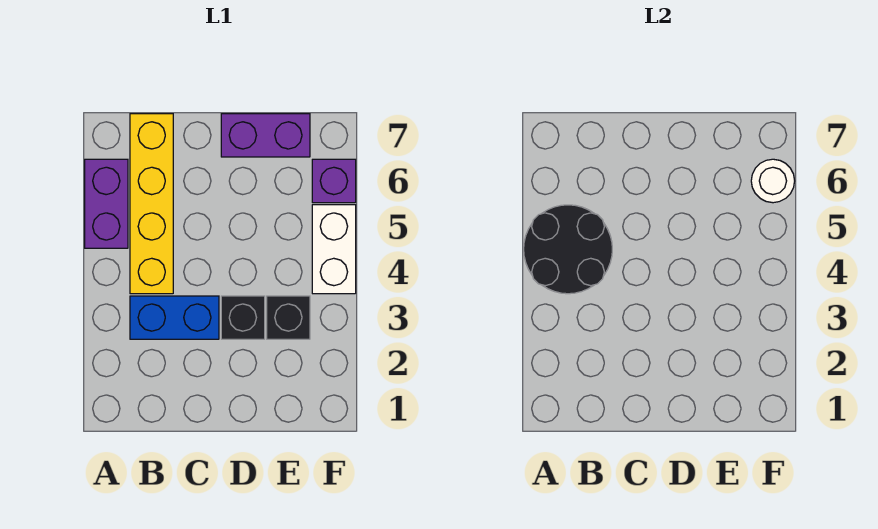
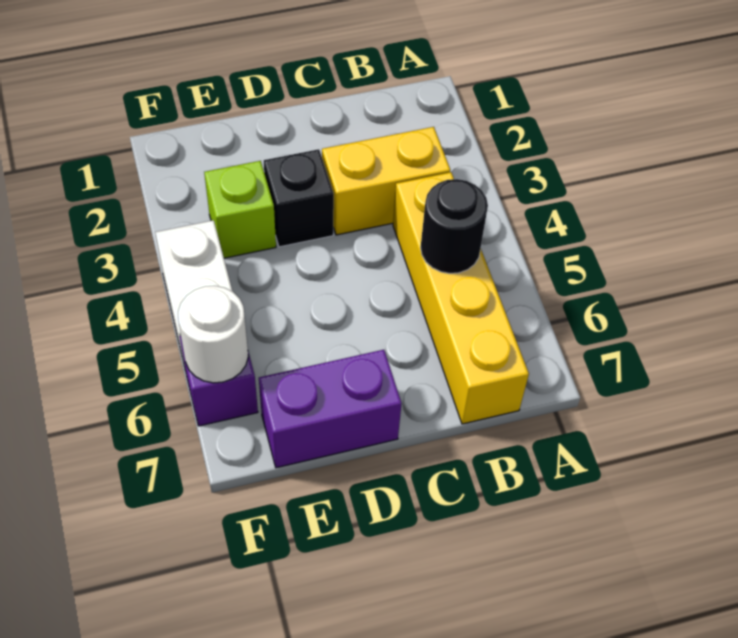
black round brick A4:B5 level 2 -> black round brick B5 level 2
purple brick A5:A6 level 1 -> none
blue brick B3:C3 level 1 -> yellow brick B3:C3 level 1
black brick E3 level 1 -> lime brick E3 level 1

